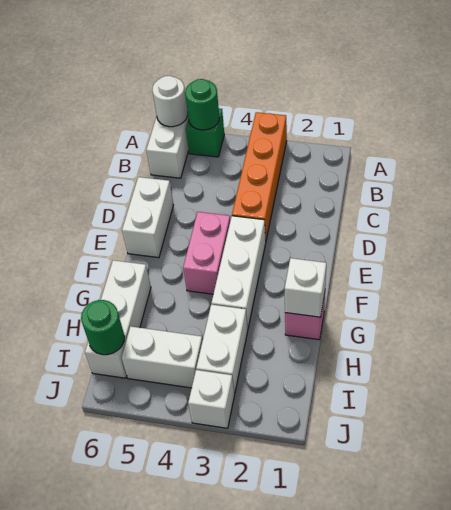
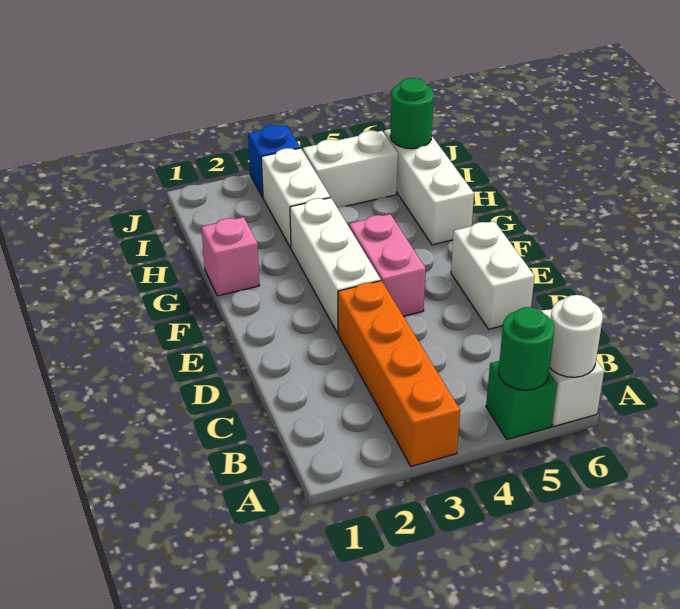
white brick G1 level 2 -> none
white brick J3 level 1 -> blue brick J3 level 1

